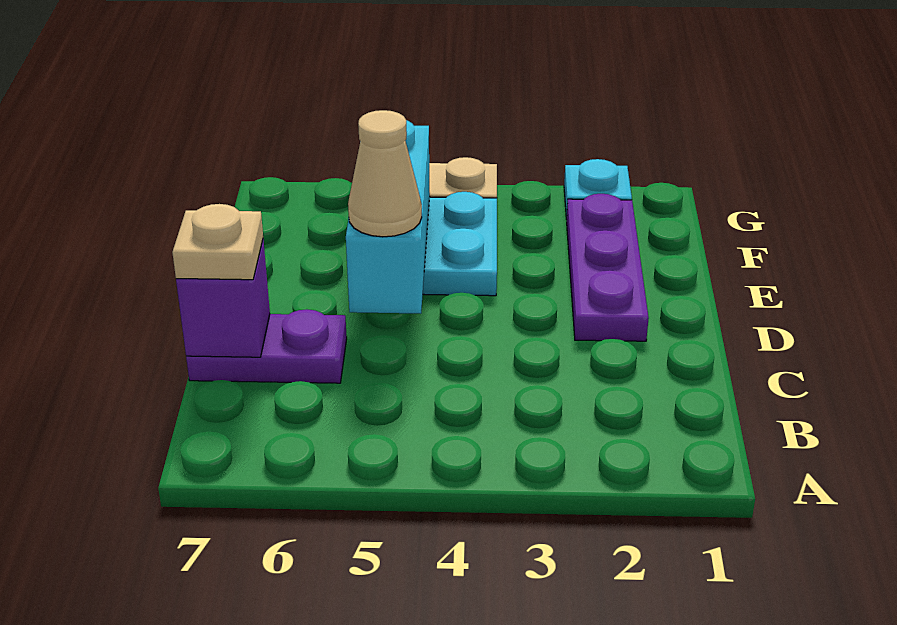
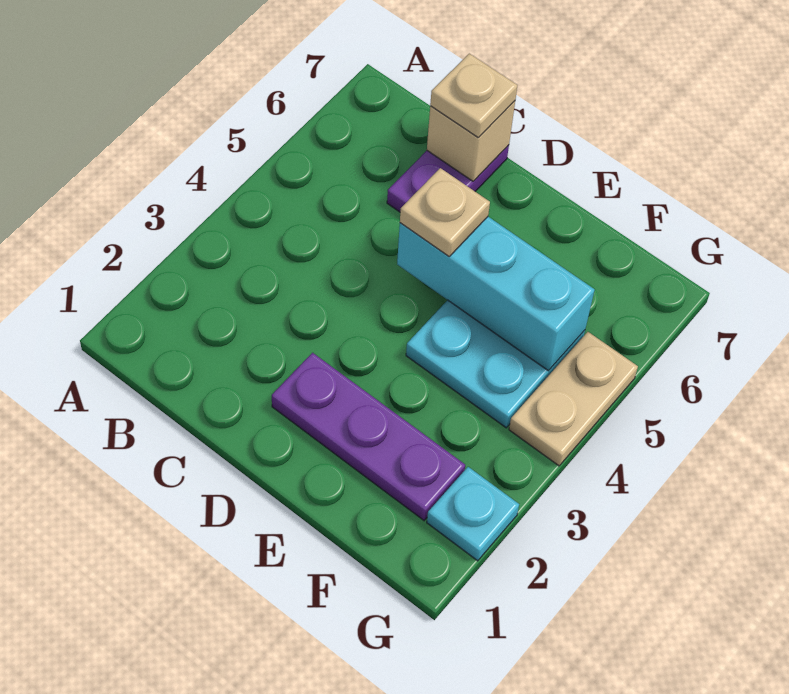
purple brick C7 level 2 -> tan brick C7 level 2
tan cone D5 level 3 -> tan plate D5 level 3

